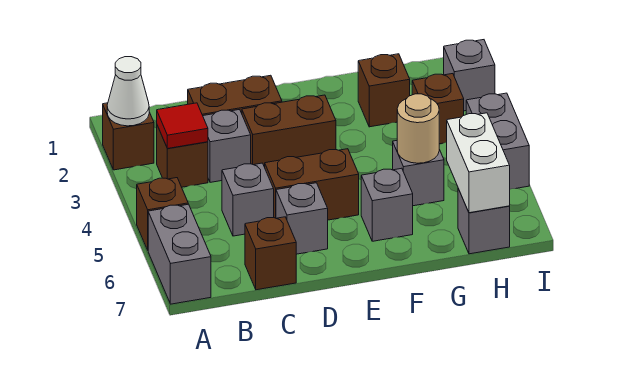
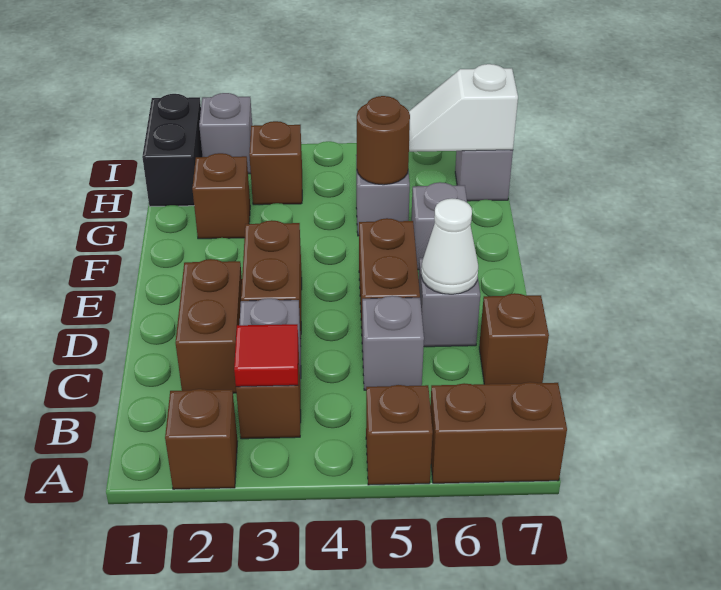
white cone A2 level 2 -> white cone D6 level 2
grey brick A6:A7 level 1 -> brown brick A6:A7 level 1
tan round brick G5 level 2 -> brown round brick G5 level 2
none -> black brick H1:I1 level 1
white brick H6:H7 level 2 -> white slope H6:H7 level 2 top 7
grey brick I4:I5 level 1 -> none

